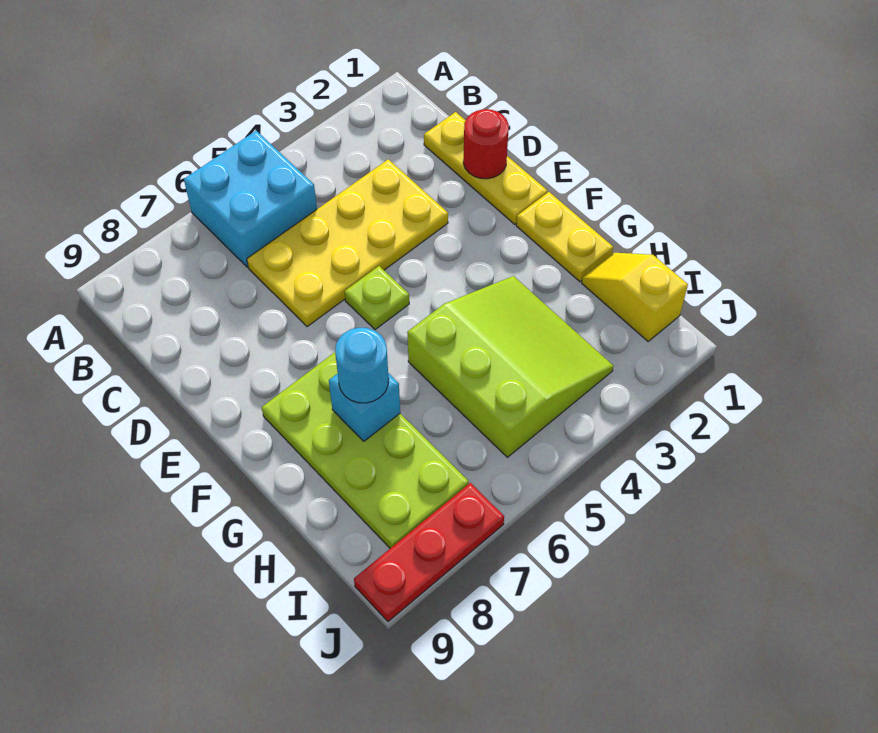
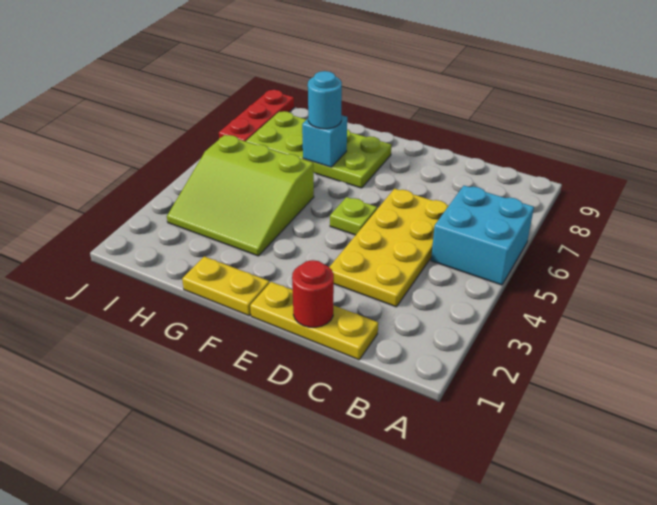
yellow slope H1:I1 level 1 top I -> none

